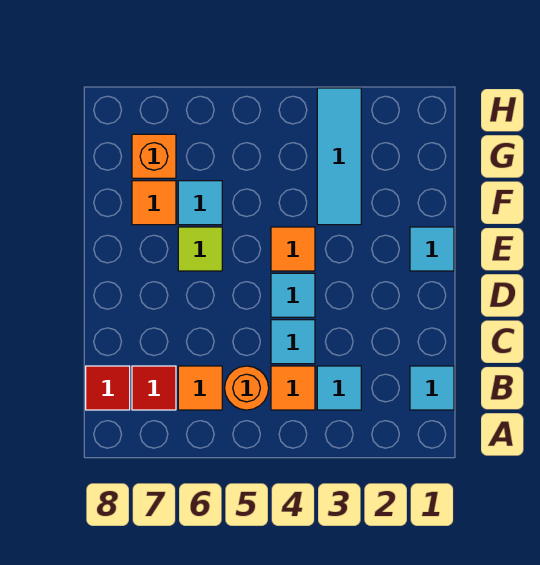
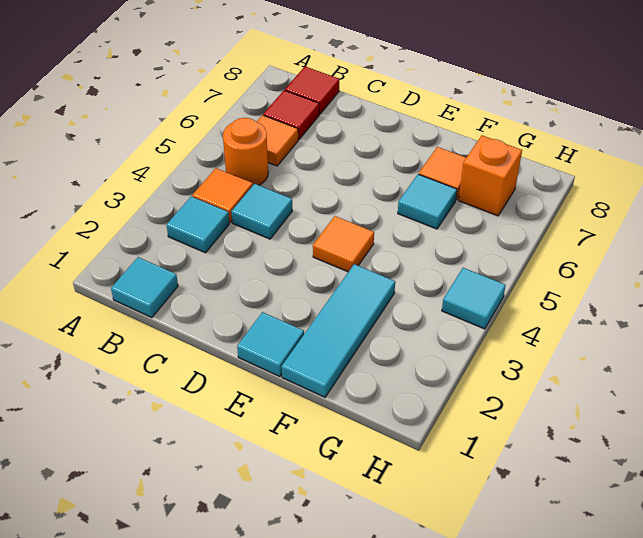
cyan tile D4 level 1 -> cyan tile H4 level 1
lime tile E6 level 1 -> none
cyan tile F3:H3 level 1 -> cyan tile F1:F3 level 1

